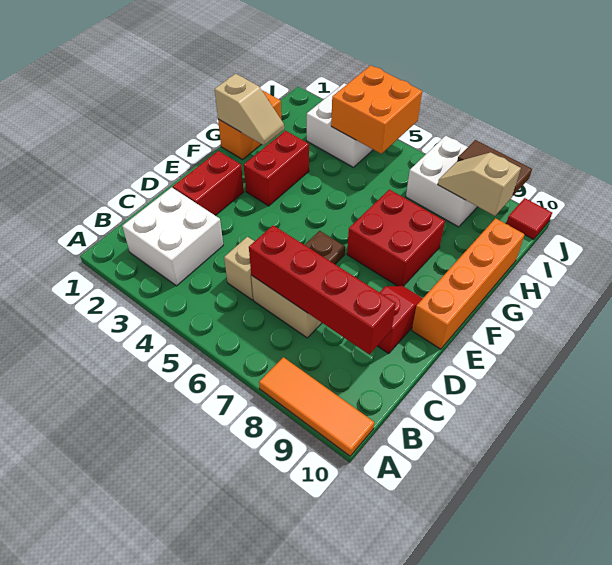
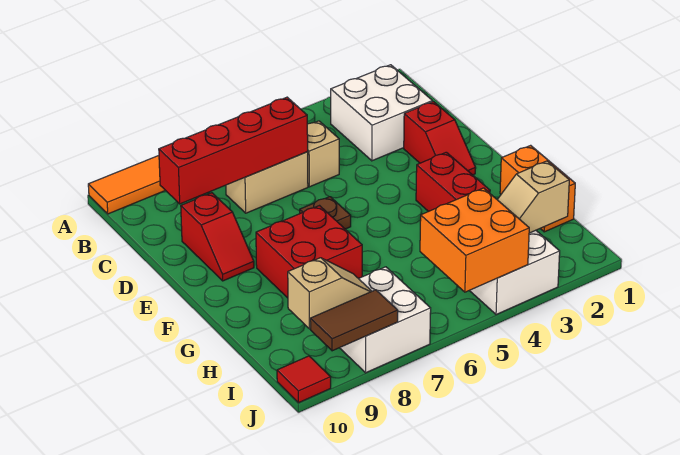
red brick D2:E2 level 1 -> red slope D2:E2 level 1 top D
orange brick E10:H10 level 1 -> none
tan slope G1:G2 level 2 top 1 -> tan slope I2:I3 level 2 top 2

